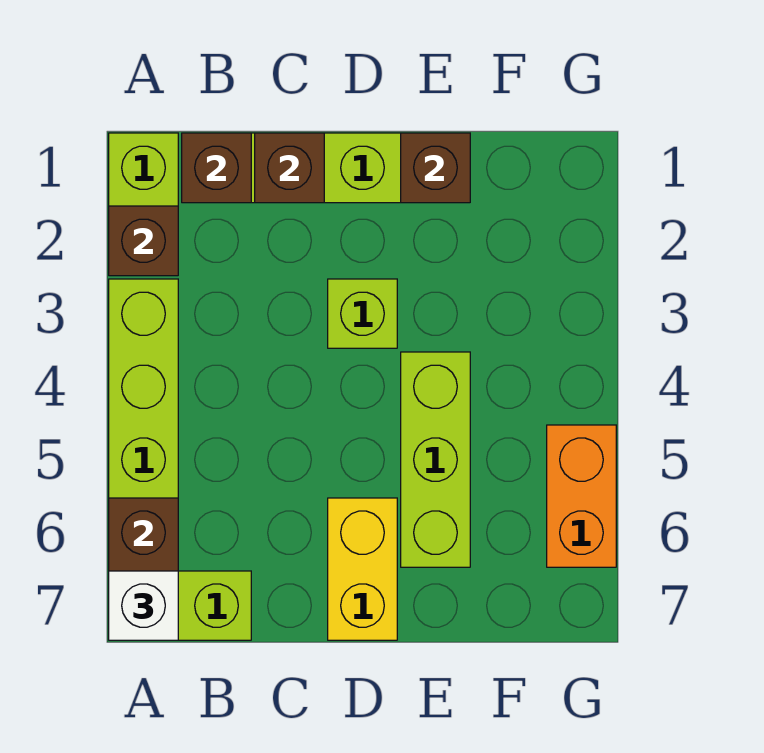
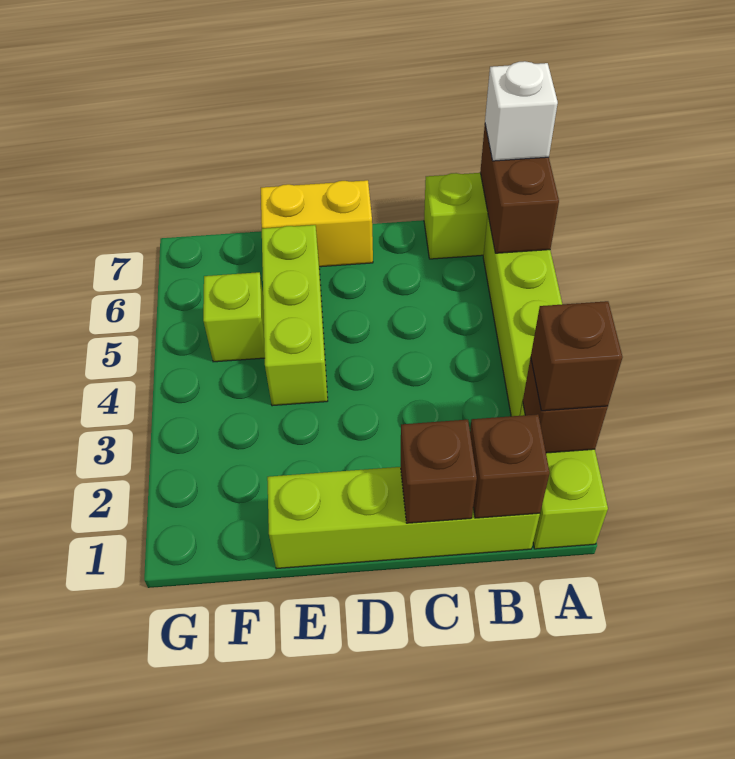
lime brick D3 level 1 -> lime brick F5 level 1
yellow brick D6:D7 level 1 -> yellow brick D7:E7 level 1
brown brick E1 level 2 -> brown brick A2 level 3
orange brick G5:G6 level 1 -> none

